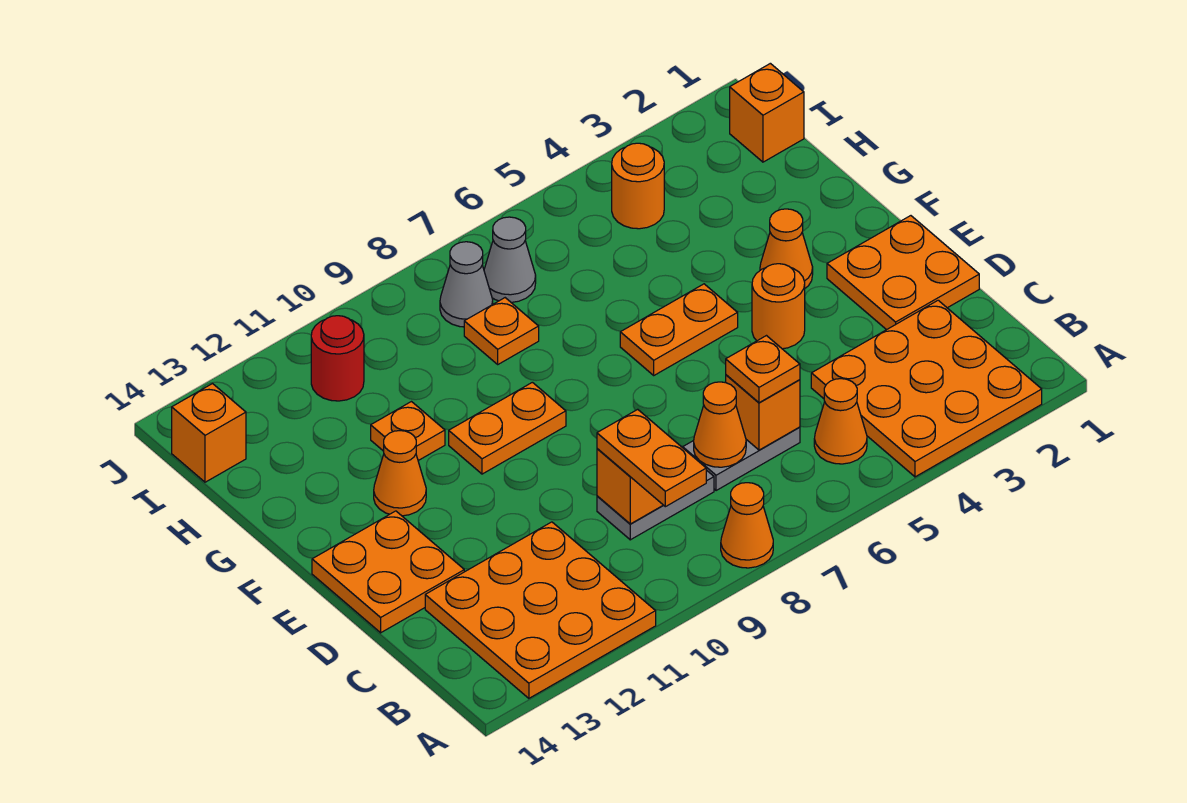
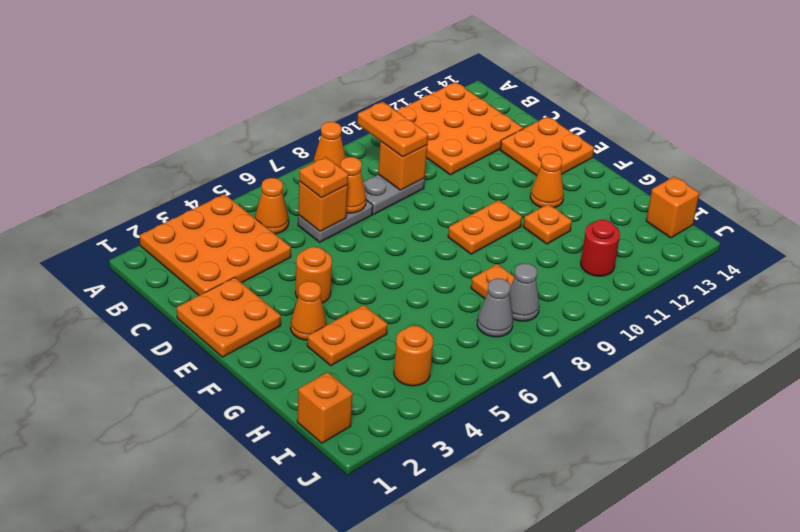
orange plate F5:F6 level 1 -> orange plate G3:G4 level 1

